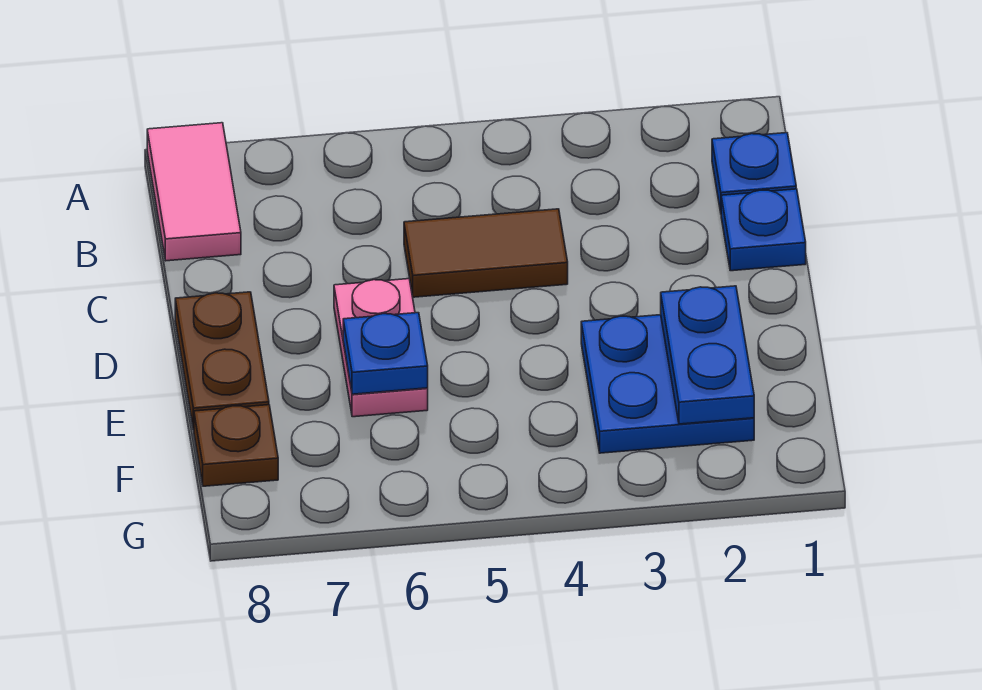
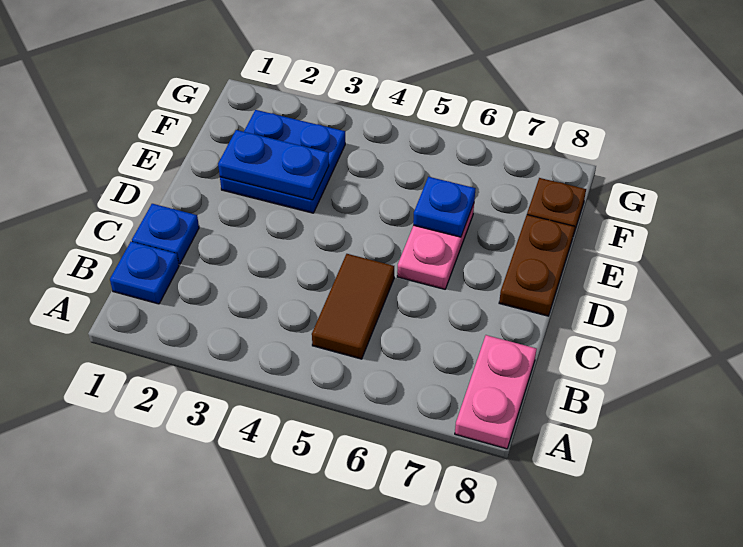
pink tile A8:B8 level 1 -> pink plate A8:B8 level 1
brown tile C4:C5 level 1 -> brown tile B5:C5 level 1
blue plate E2:F2 level 2 -> blue plate E2:E3 level 2

